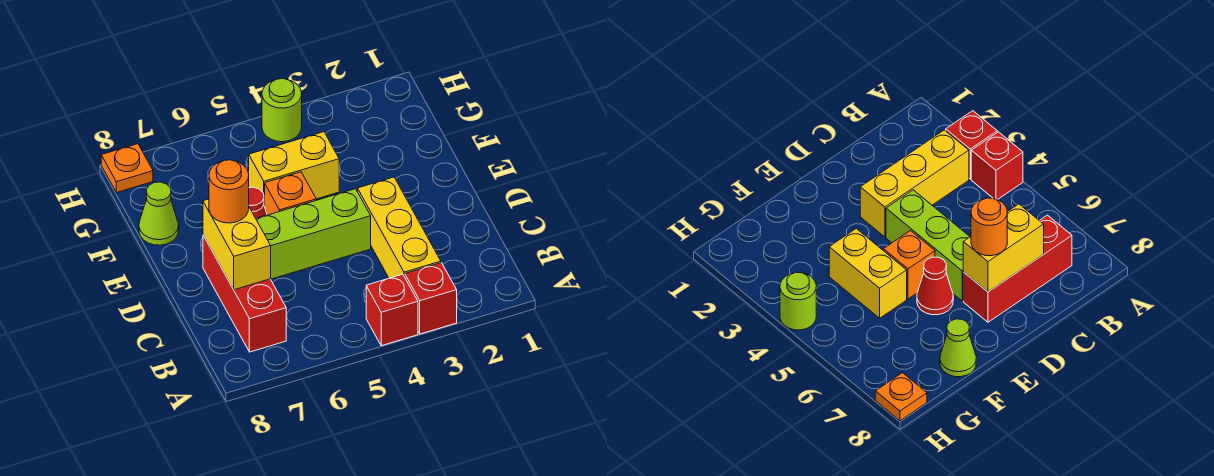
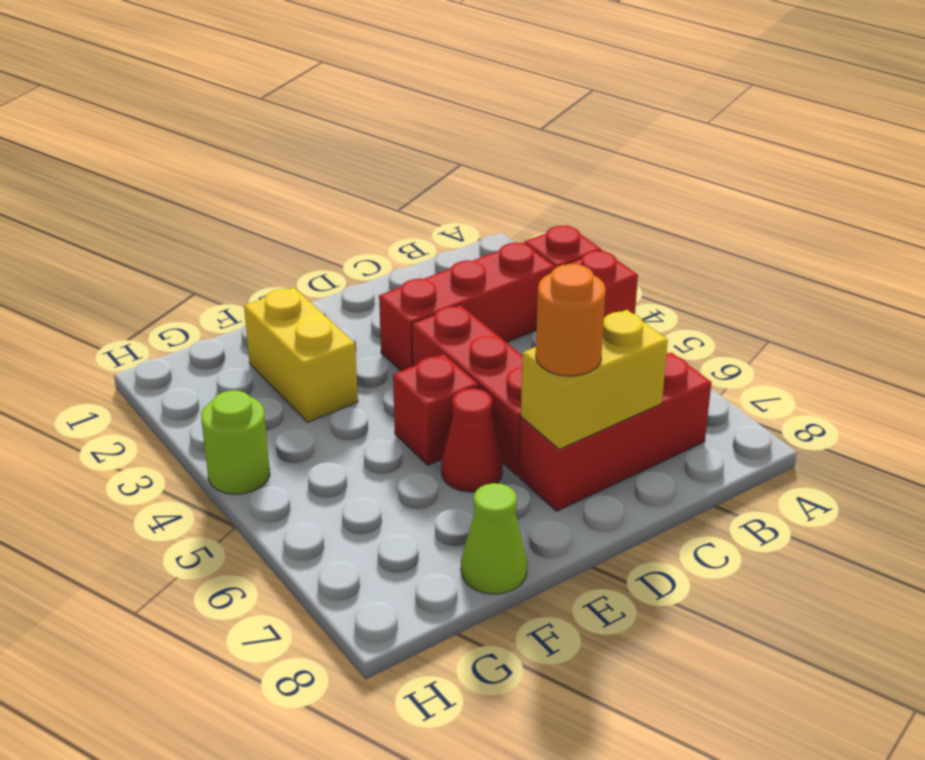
yellow brick B3:D3 level 1 -> red brick B3:D3 level 1
lime brick D4:D6 level 1 -> red brick D4:D6 level 1
orange brick E5 level 1 -> red brick E5 level 1
yellow brick F4:F5 level 1 -> yellow brick F2:F3 level 1
orange plate H8 level 1 -> none

